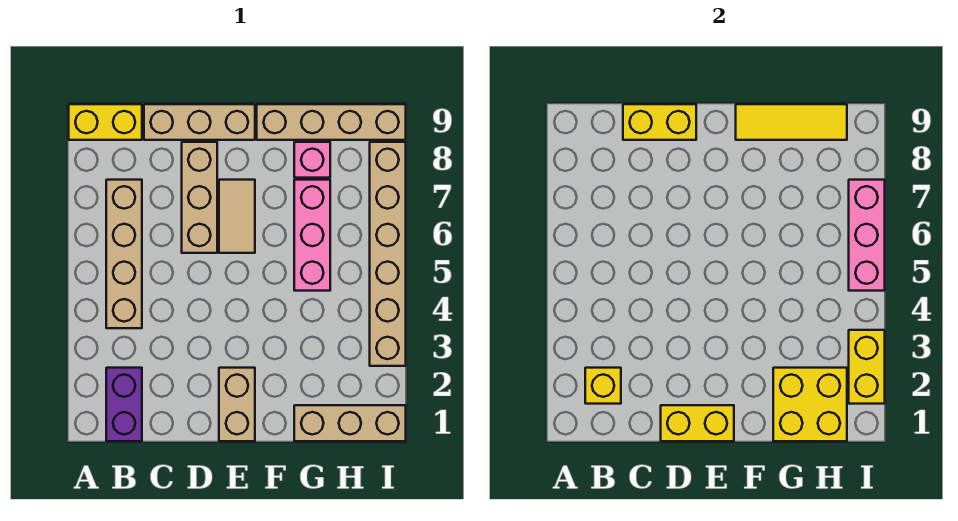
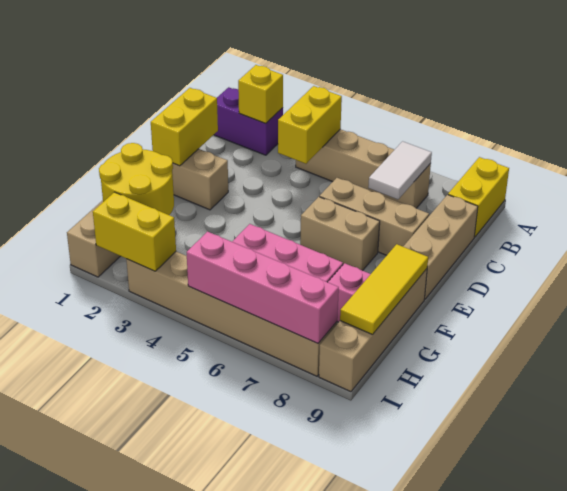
none -> white tile B7:C7 level 2
yellow brick C9:D9 level 2 -> yellow brick B4:C4 level 2
tan tile E6:E7 level 1 -> tan brick E6:E7 level 1
yellow brick G1:H2 level 2 -> yellow round brick G1:H2 level 2
pink brick I5:I7 level 2 -> pink brick I5:I8 level 2

